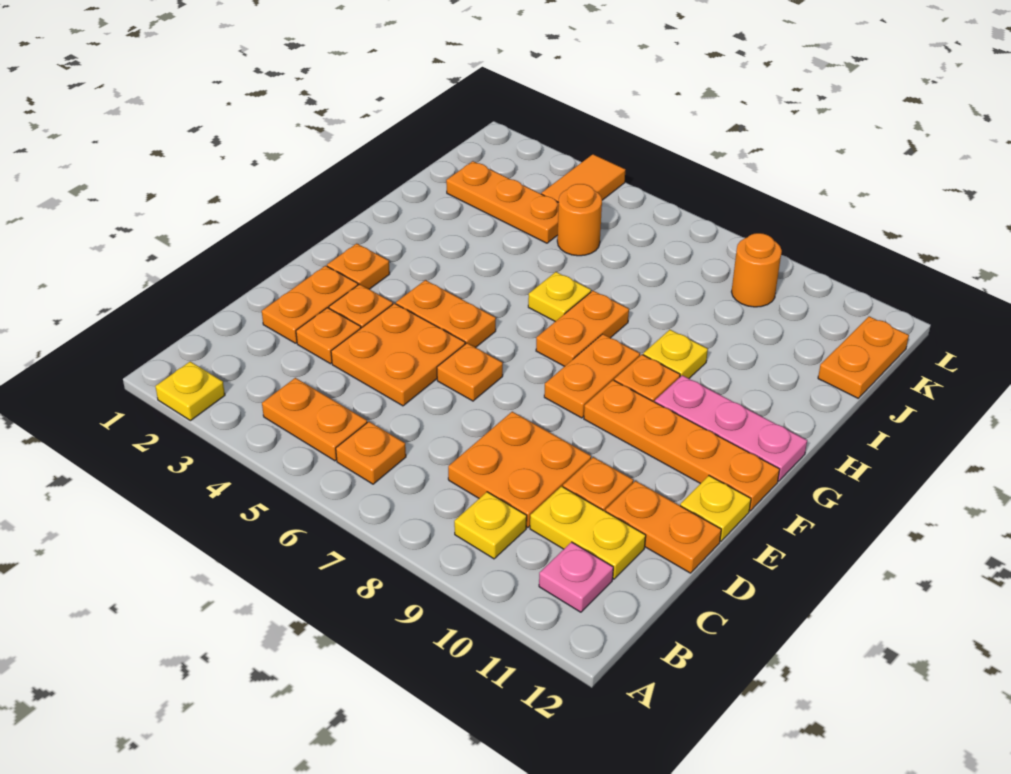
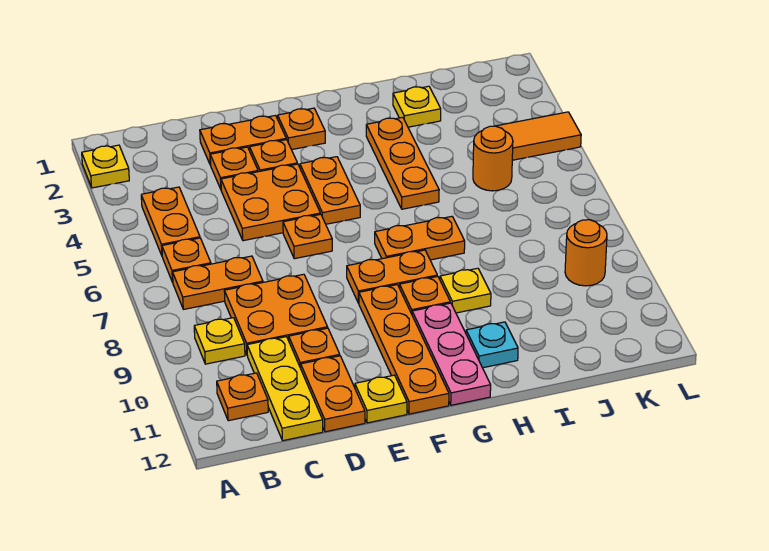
pink plate B11 level 1 -> orange plate B11 level 1
yellow plate C10:C11 level 1 -> yellow plate C10:C12 level 1
yellow plate H6 level 1 -> yellow plate I2 level 1
none -> cyan plate H11 level 1
orange plate J2:J4 level 1 -> orange plate H3:H5 level 1
orange plate J12:K12 level 1 -> orange plate B7:C7 level 1

